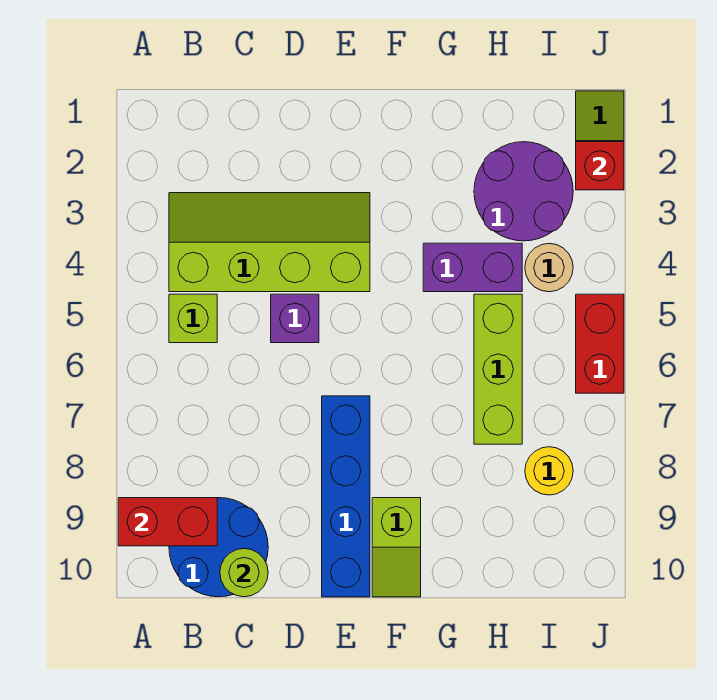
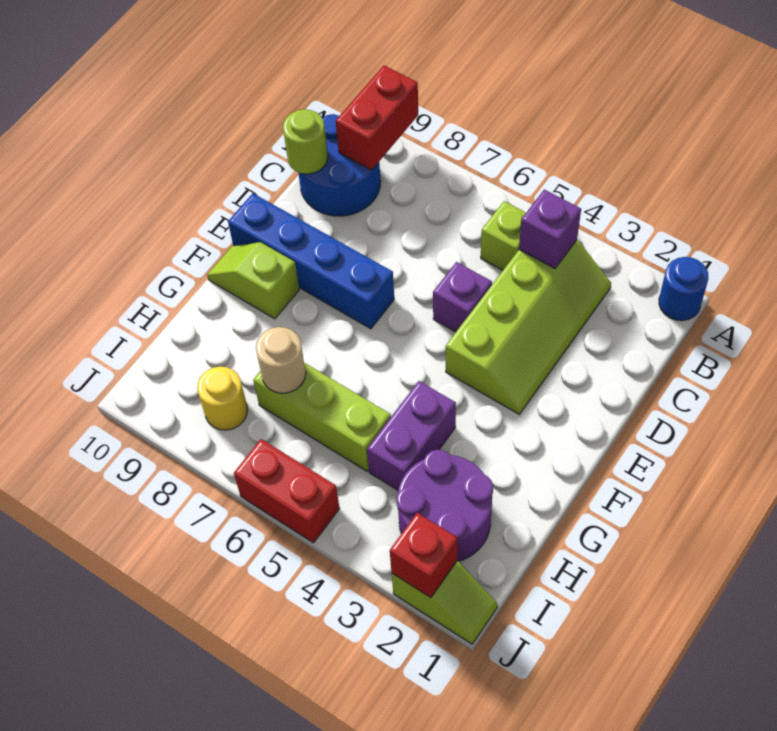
none -> blue round brick A1 level 1
none -> purple brick B4 level 2
tan round brick I4 level 1 -> tan round brick H7 level 2

